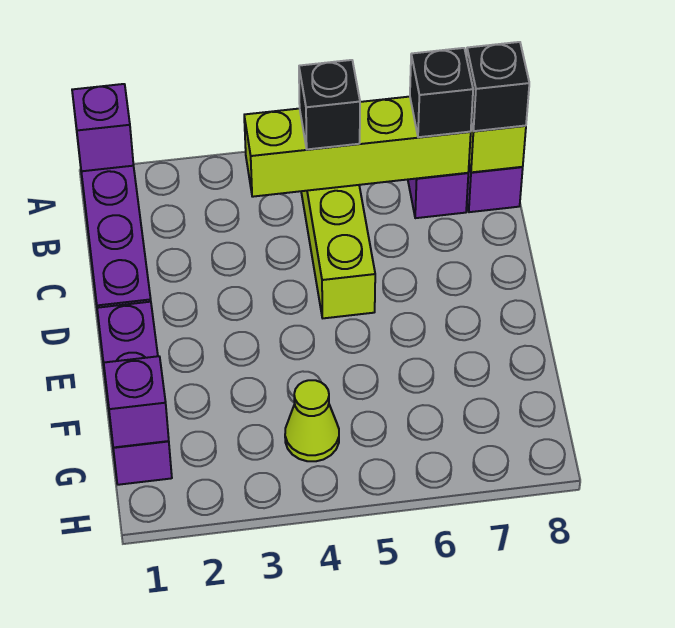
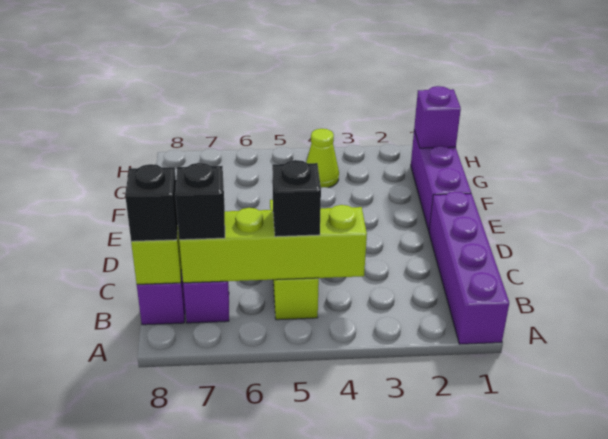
purple brick A1 level 2 -> none

